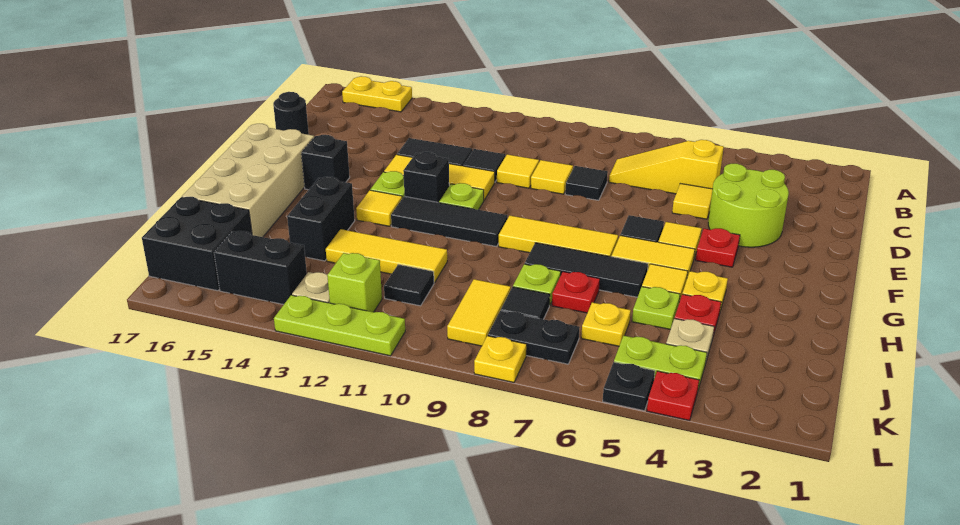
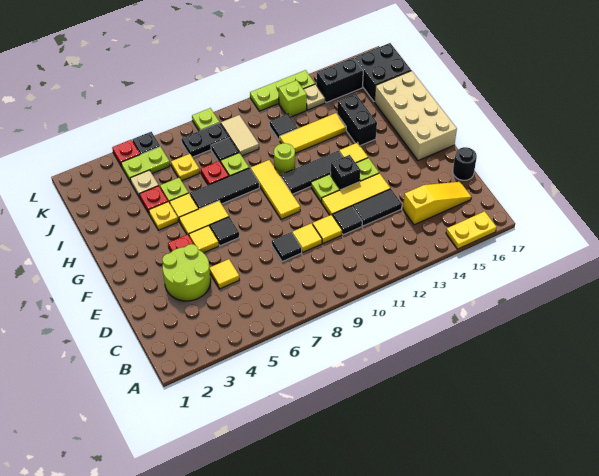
yellow slope C5:C7 level 1 top 5 -> yellow slope C14:C16 level 1 top 14
black brick F15 level 1 -> none
yellow tile G7:G9 level 1 -> yellow tile F9:H9 level 1
none -> lime round brick H10 level 1
yellow tile J9:K9 level 1 -> tan tile J9:K9 level 1
yellow plate L8 level 1 -> lime plate L8 level 1

